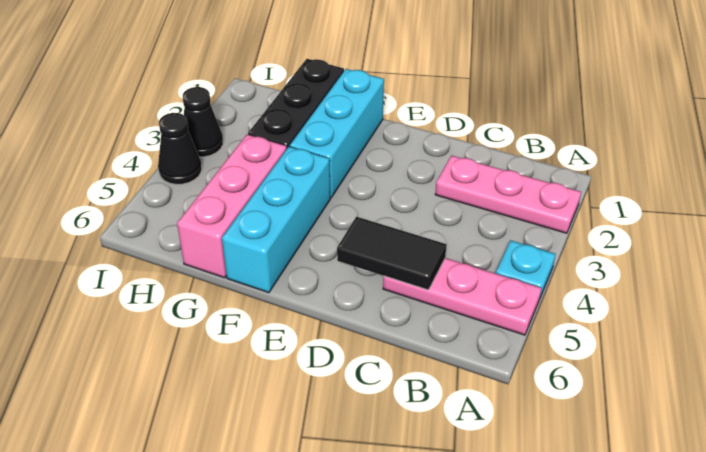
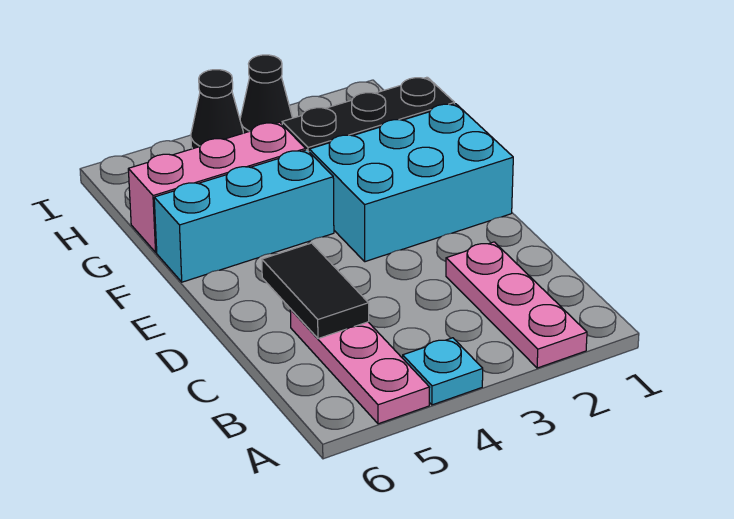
cyan brick F1:F3 level 1 -> cyan brick E1:F3 level 1

